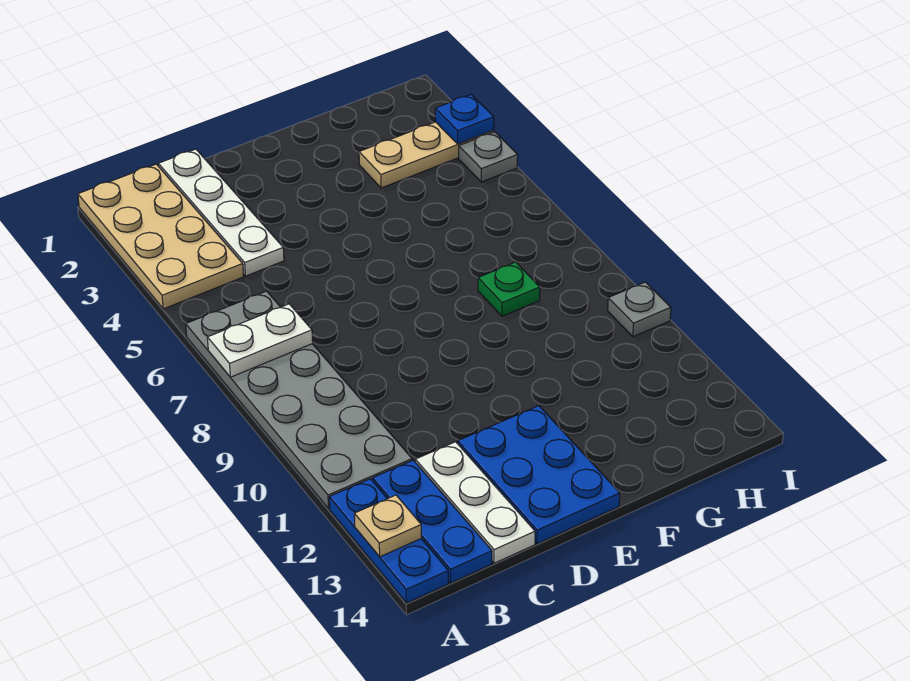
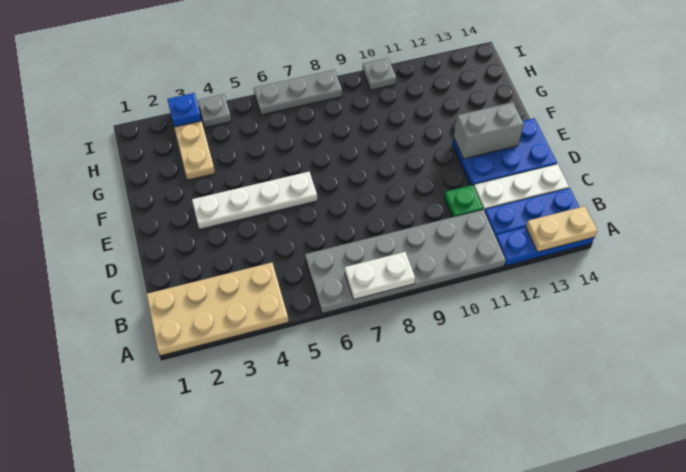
white plate A7:B7 level 2 -> white plate A7:A8 level 2
tan plate A13 level 2 -> tan plate A13:A14 level 2
white plate C1:C4 level 1 -> white plate E3:E6 level 1
none -> grey brick E12:E13 level 2
green plate G8 level 1 -> green plate C11 level 1
none -> grey plate I6:I8 level 1

